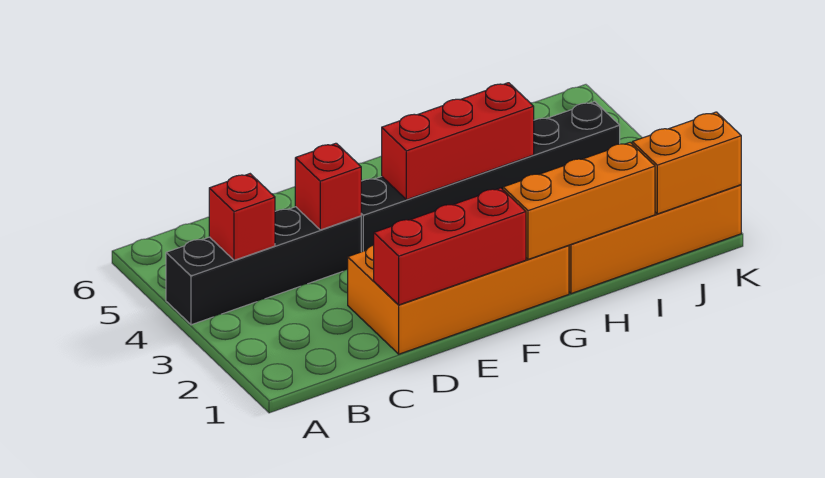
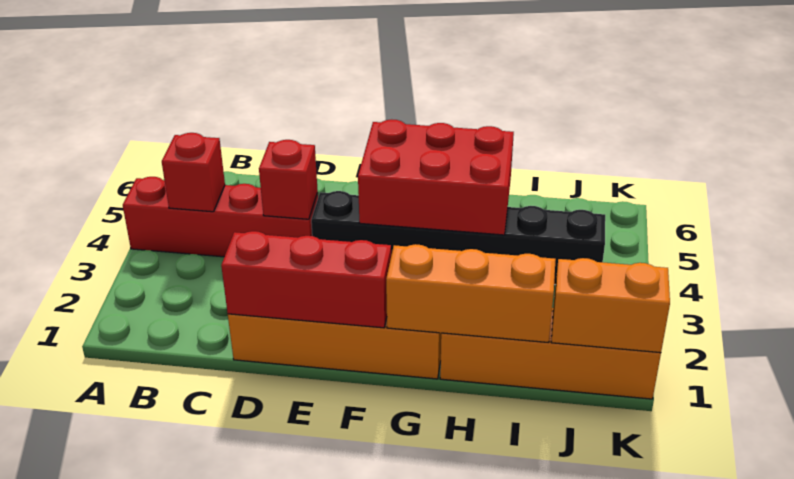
black brick A4:D4 level 1 -> red brick A4:D4 level 1
red brick F4:H4 level 2 -> red brick F4:H5 level 2

